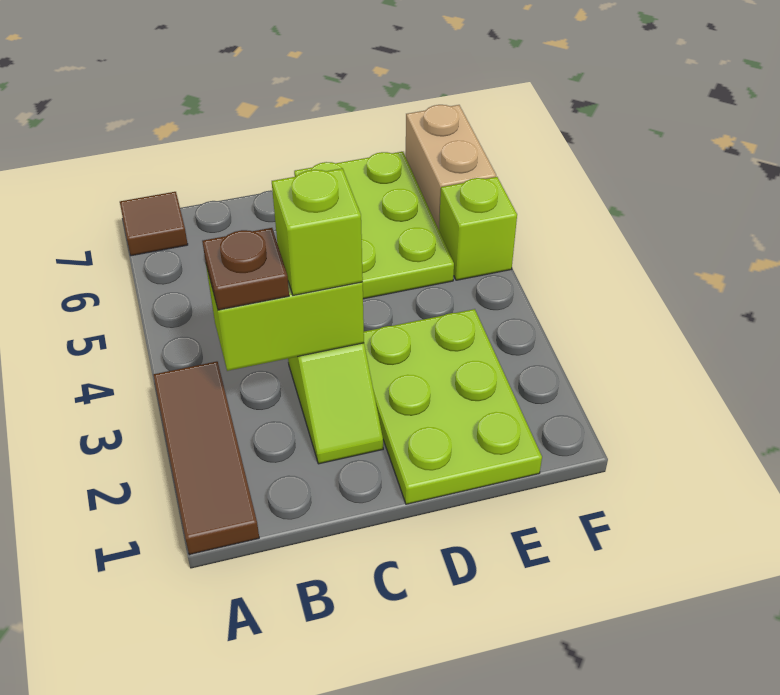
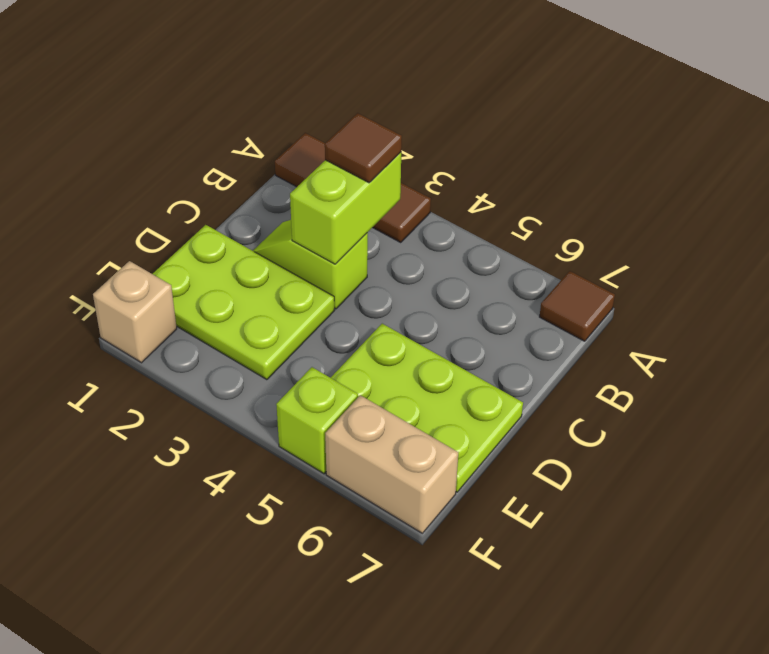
brown plate B3 level 3 -> brown tile B3 level 3
lime brick C3 level 3 -> none
none -> tan brick F1 level 1

